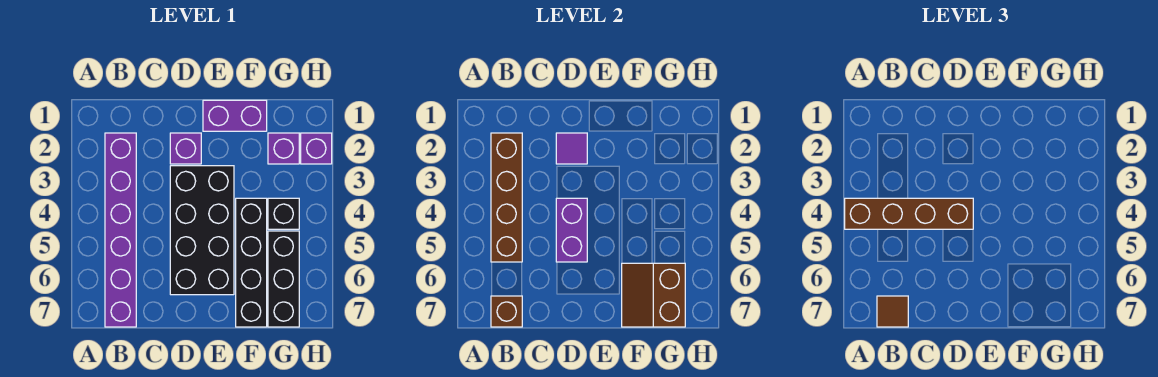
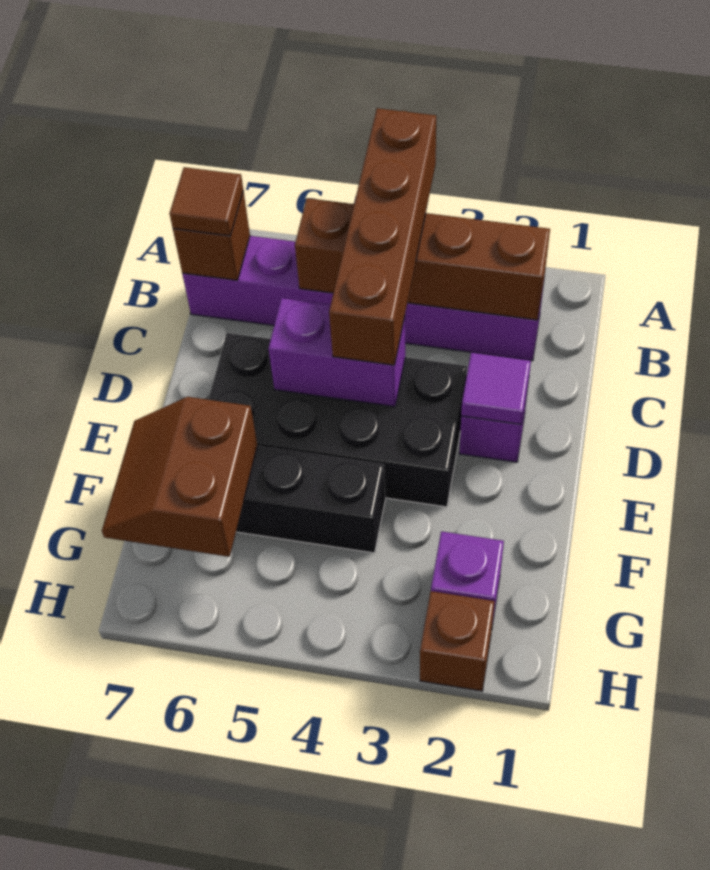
purple brick E1:F1 level 1 -> none
brown slope F6:G7 level 2 top G -> brown slope F6:G7 level 2 top 6
black brick G4 level 1 -> none
black brick G5:G7 level 1 -> none
purple brick H2 level 1 -> brown brick H2 level 1

